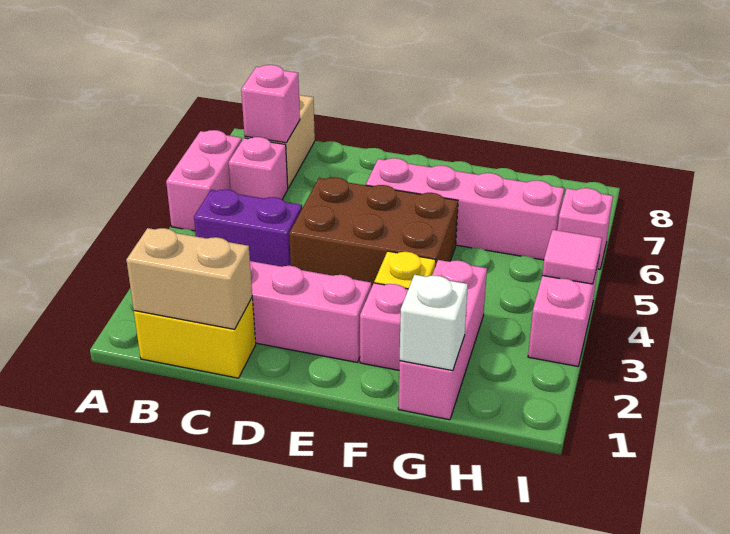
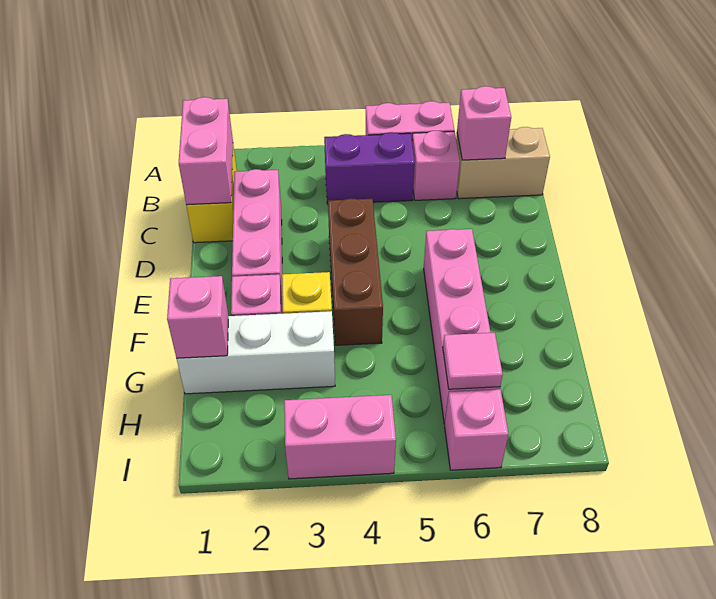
tan brick B1:C1 level 2 -> pink brick B1:C1 level 2
purple brick B4:C4 level 1 -> purple brick B4:B5 level 1
brown brick D4:F5 level 1 -> brown brick D4:F4 level 1
pink brick G1:G3 level 1 -> white brick G1:G3 level 1
white brick G1 level 2 -> pink brick G1 level 2
pink tile I4 level 2 -> pink tile H6 level 2

